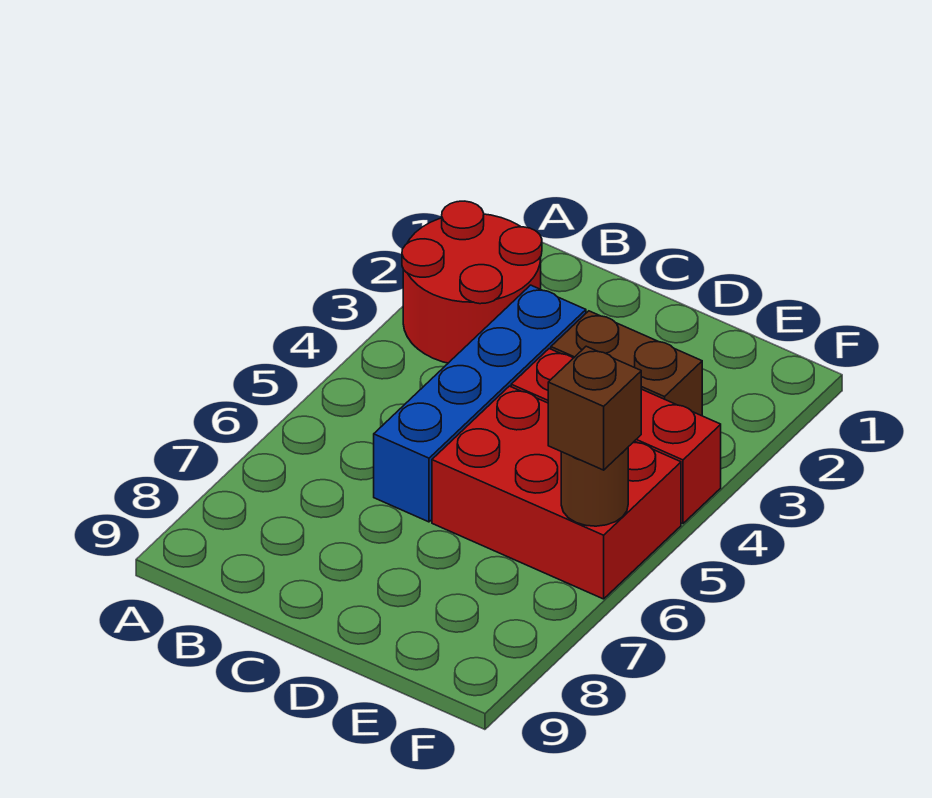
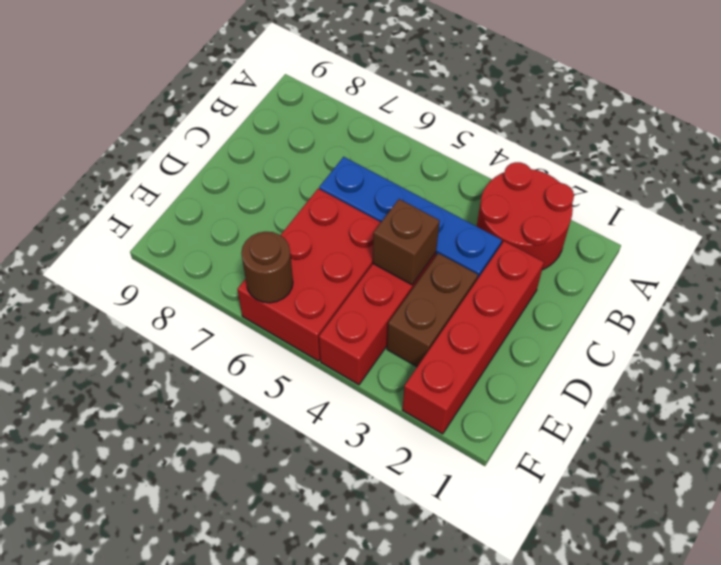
none -> red brick C2:F2 level 1
brown brick F6 level 3 -> brown brick D4 level 2

